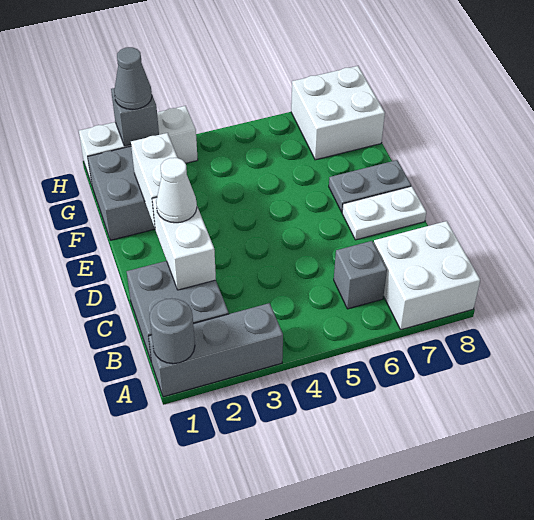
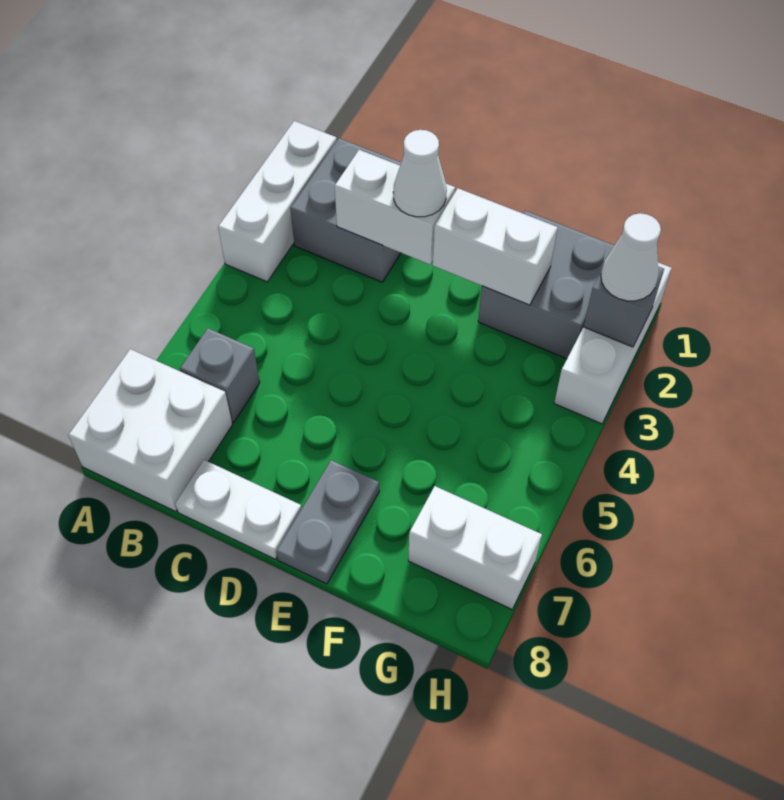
grey brick A1:A3 level 1 -> white brick A1:A3 level 1
grey round brick A1 level 2 -> none
white plate D7:D8 level 1 -> white plate C8:D8 level 1
white brick G7:H8 level 1 -> white brick G7:H7 level 1
grey cone H2 level 3 -> white cone H2 level 3

